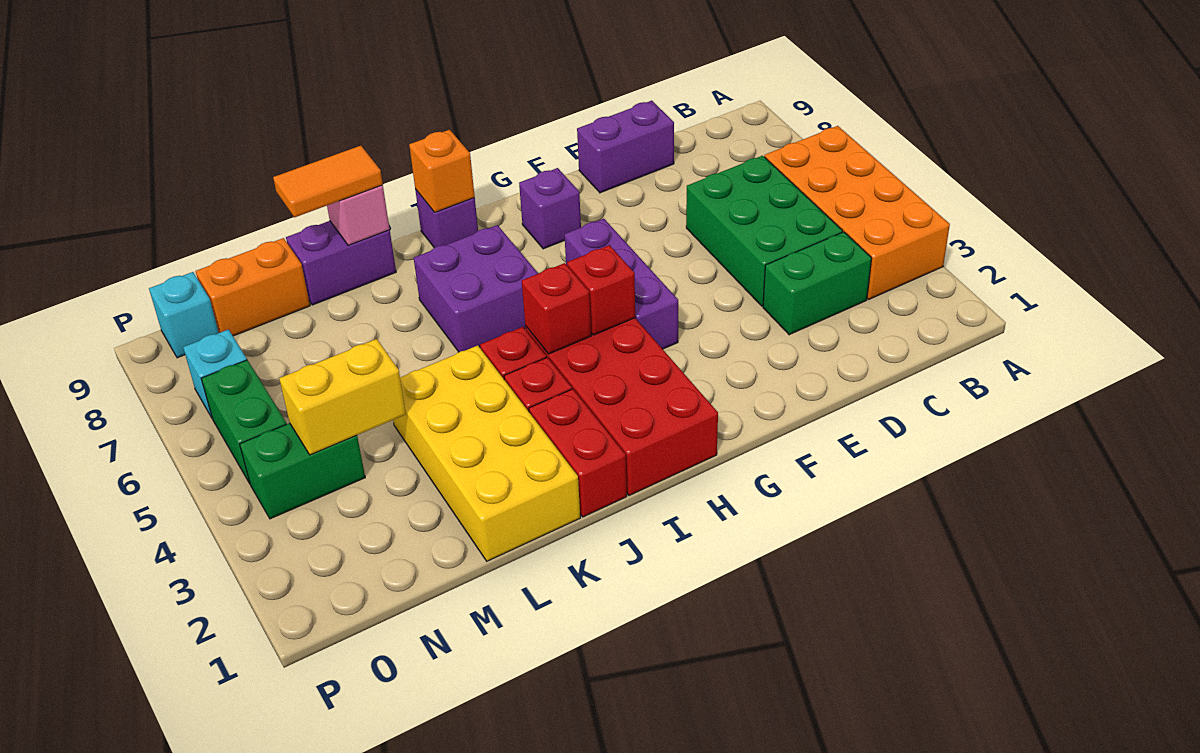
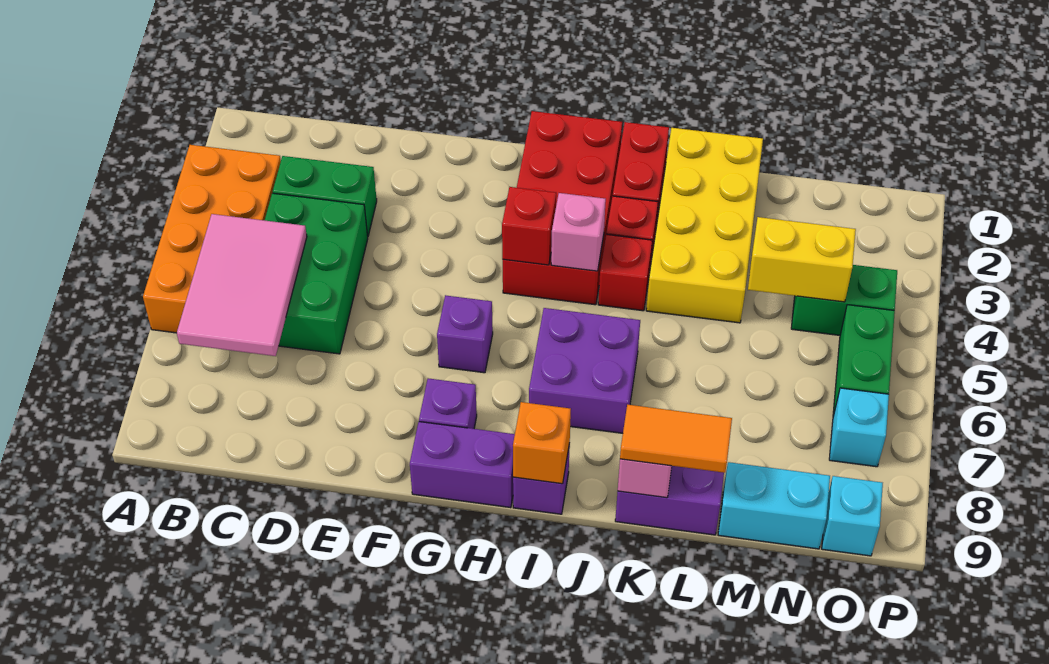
none -> pink tile B5:C7 level 2
purple brick D9:E9 level 1 -> purple brick G9:H9 level 1
purple brick G4:G6 level 1 -> purple brick G6 level 1
red brick I4 level 2 -> pink brick I4 level 2
orange brick M9:N9 level 1 -> cyan brick M9:N9 level 1

